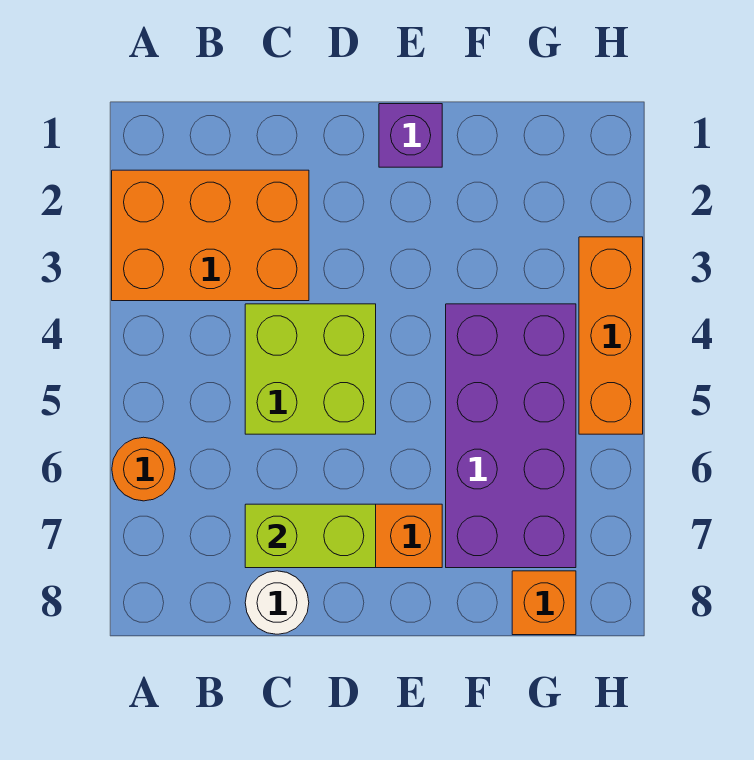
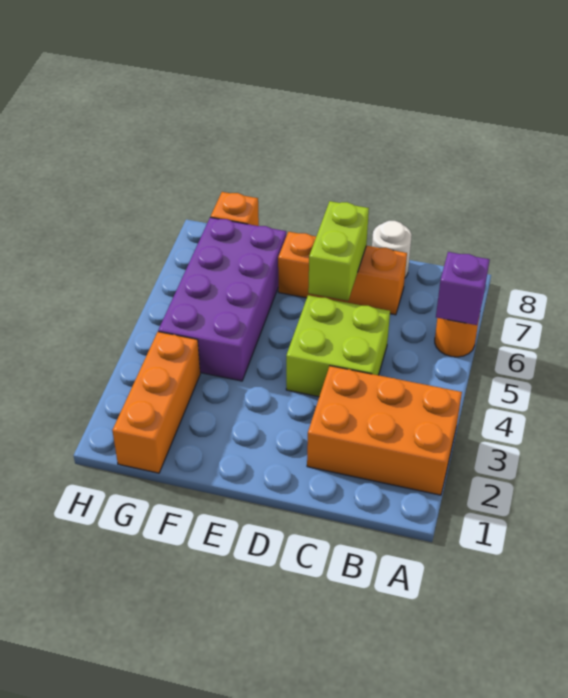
lime brick C7:D7 level 2 -> lime brick D6:D7 level 2
purple brick E1 level 1 -> purple brick A6 level 2
orange brick H3:H5 level 1 -> orange brick G1:G3 level 1

